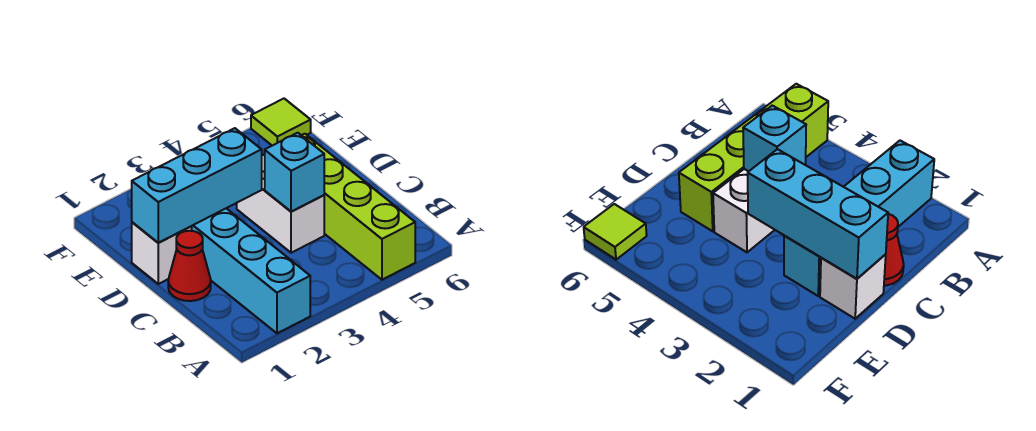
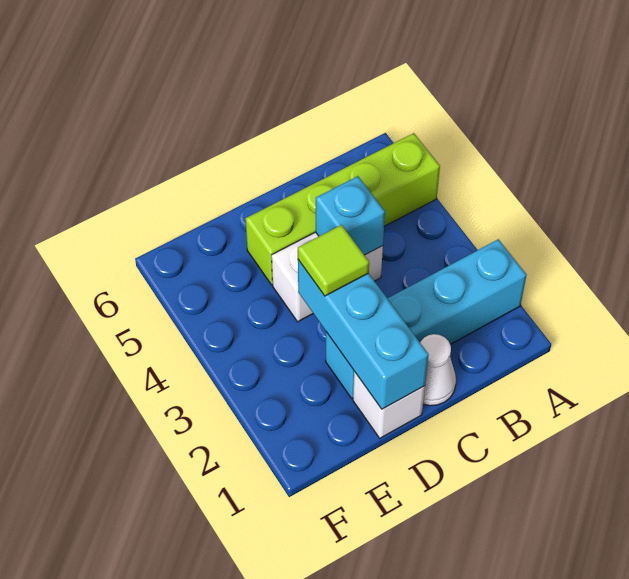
red cone C1 level 1 -> white cone C1 level 1
lime tile F6 level 1 -> lime tile D3 level 3

